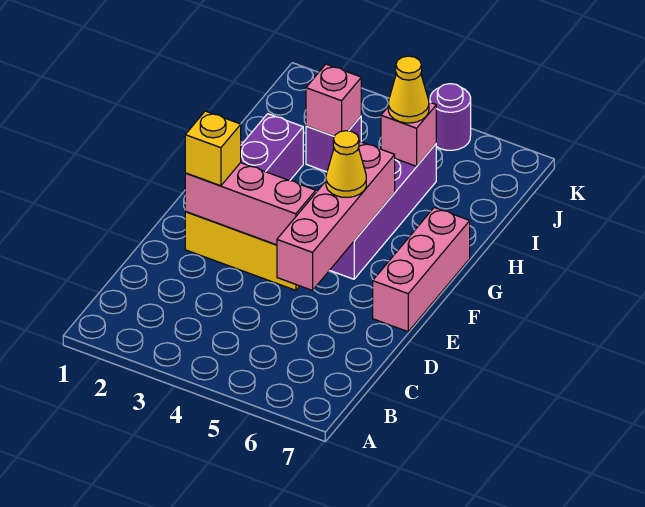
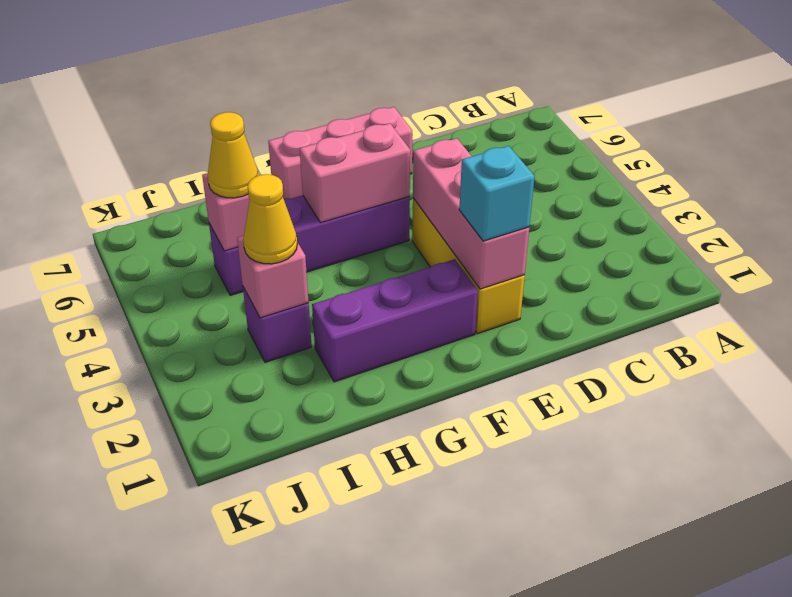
pink brick D5:G5 level 2 -> pink brick F5:G5 level 2
yellow brick E2 level 3 -> cyan brick E2 level 3
yellow cone F5 level 3 -> yellow cone I3 level 3
purple round brick K5 level 1 -> none

